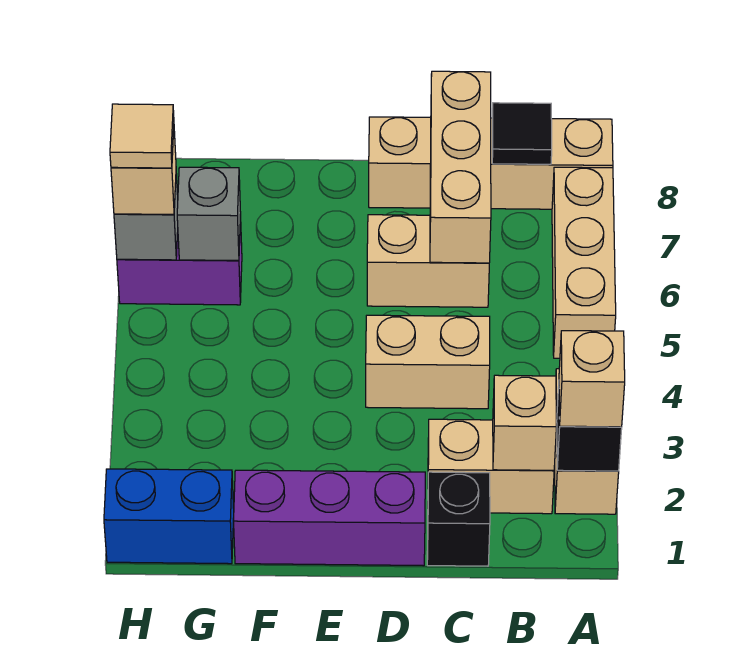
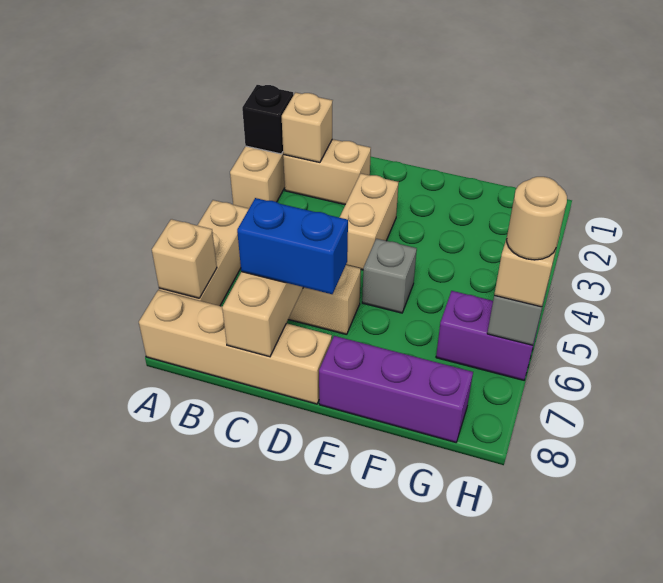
tan brick A2 level 3 -> tan brick A7 level 2
black tile B8 level 2 -> none
black brick C1 level 1 -> none
tan brick C4:D4 level 1 -> tan brick D3:D4 level 1
purple brick D1:F1 level 1 -> purple brick E8:G8 level 1
blue brick G1:H1 level 1 -> blue brick C7:D7 level 3
grey brick G6 level 2 -> grey brick E5 level 1
tan tile H6 level 4 -> tan round brick H6 level 4

